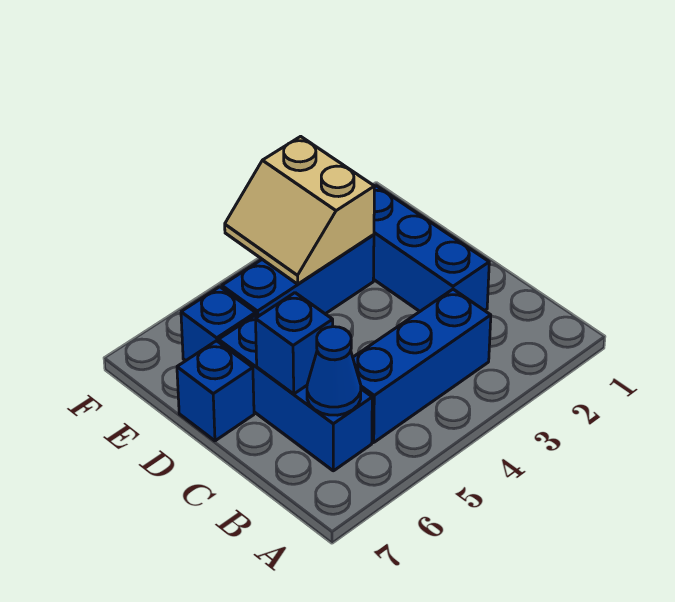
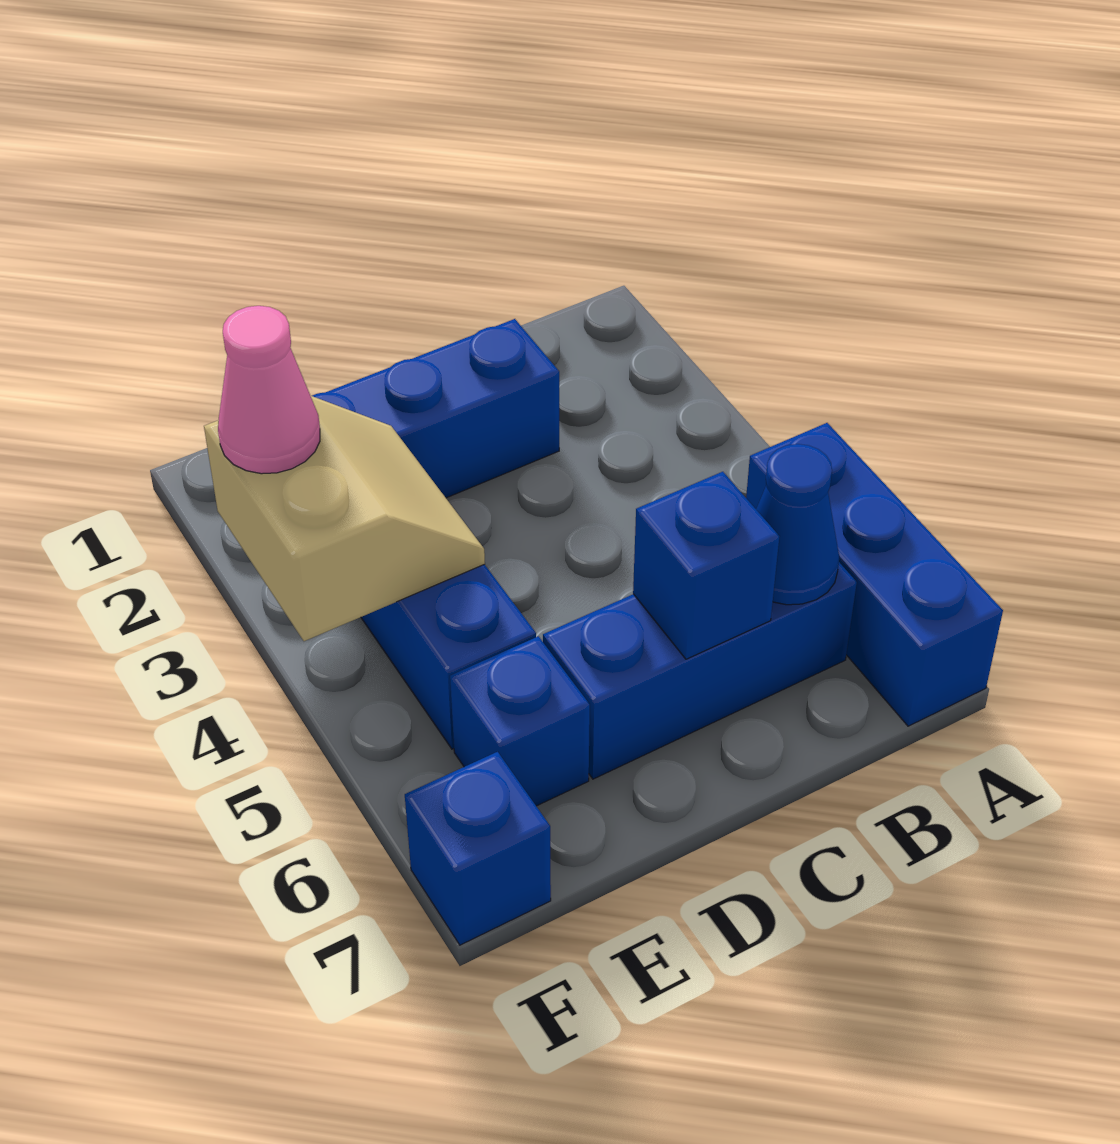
blue brick B3:B5 level 1 -> blue brick A5:A7 level 1
blue brick D7 level 1 -> blue brick F7 level 1
tan slope E3:F4 level 2 top 3 -> tan slope E3:F4 level 2 top F
none -> pink cone F3 level 3

